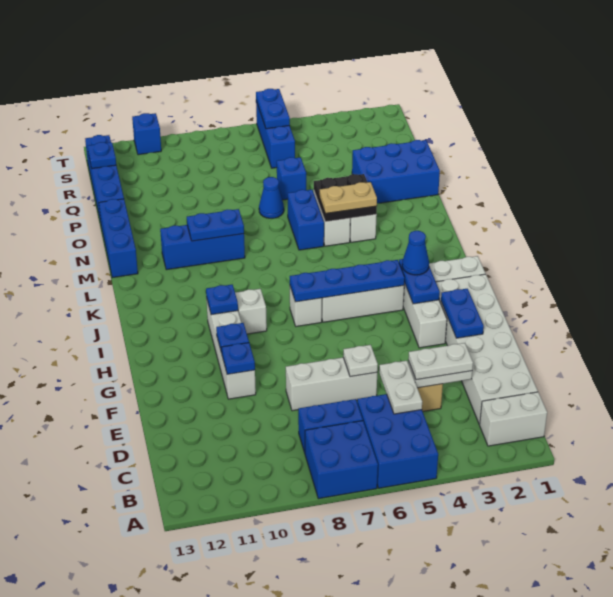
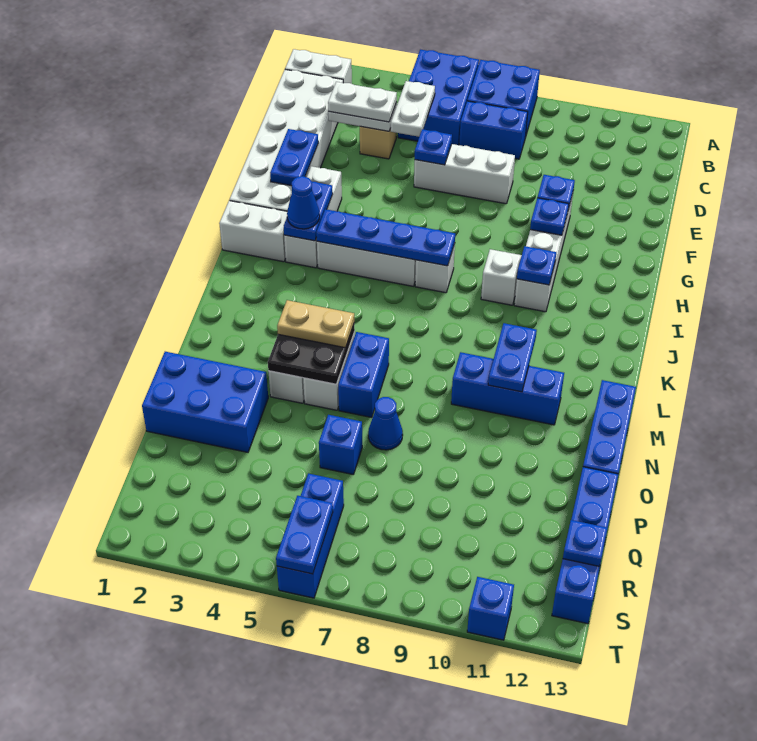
white plate E6 level 2 -> blue plate E6 level 2
blue plate M9:M10 level 2 -> blue plate L10:M10 level 2

